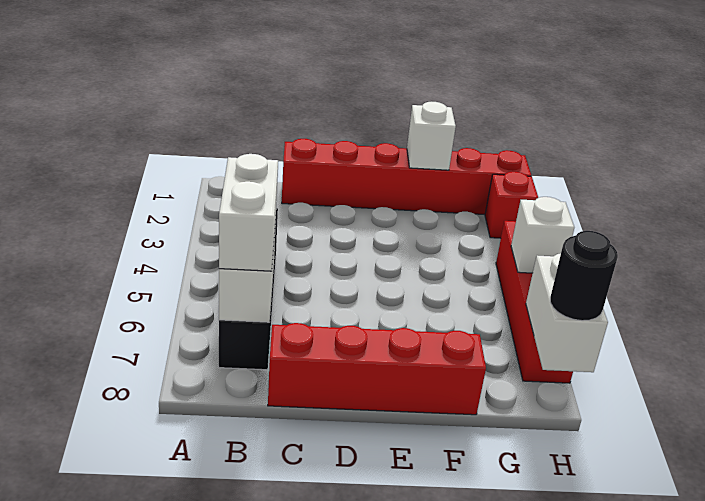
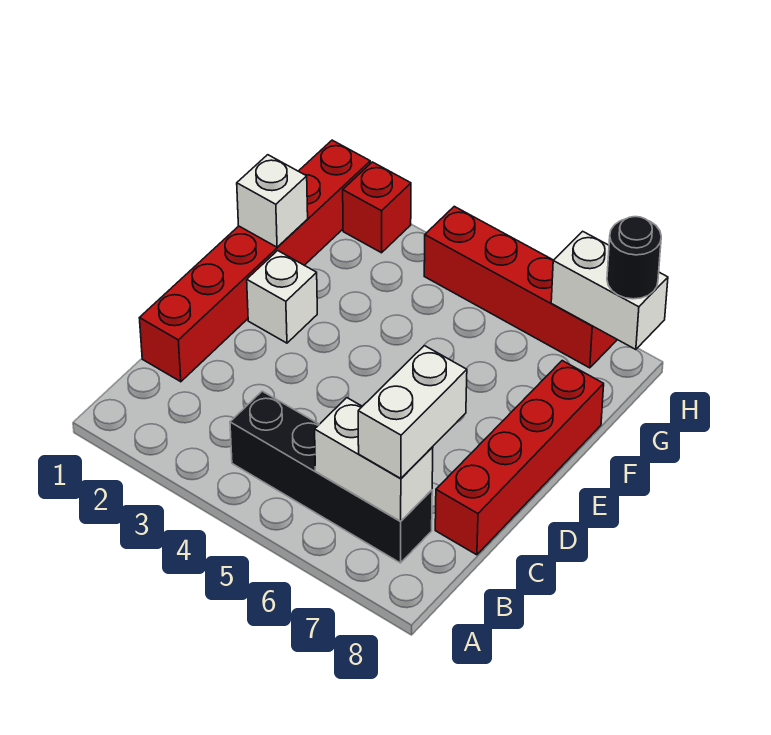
white brick B6:B7 level 3 -> white brick B7:C7 level 3
white brick H5 level 2 -> white brick E2 level 1

